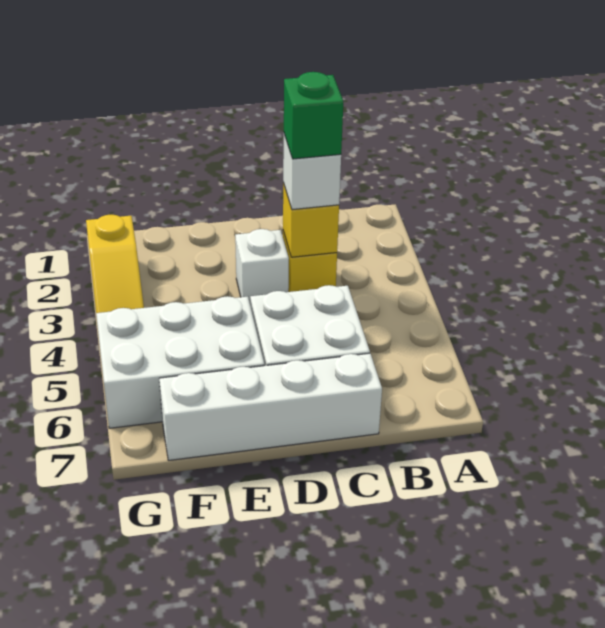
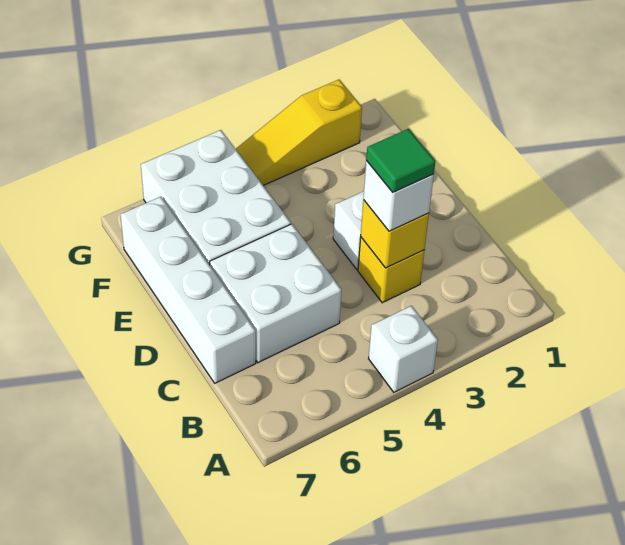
none -> white brick A4 level 1
green brick C3 level 4 -> green tile C3 level 4

